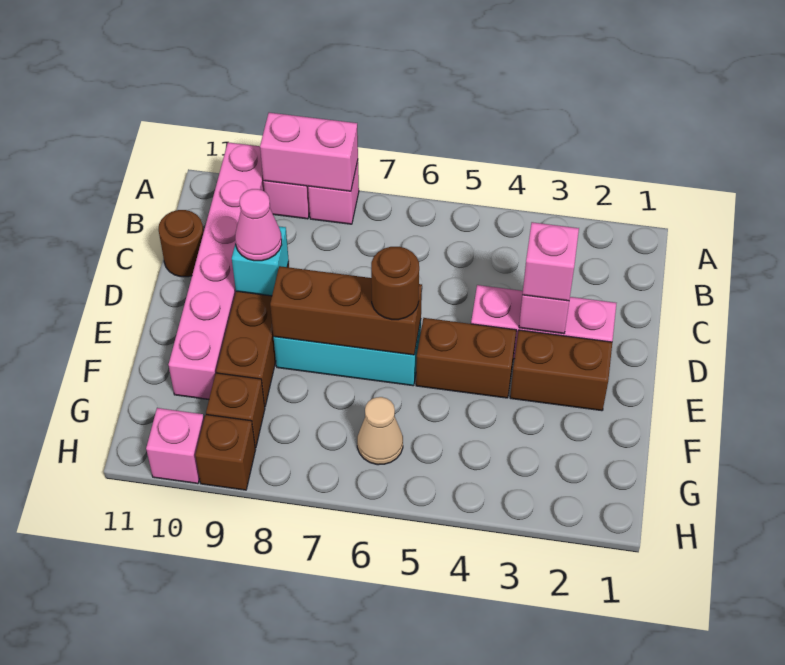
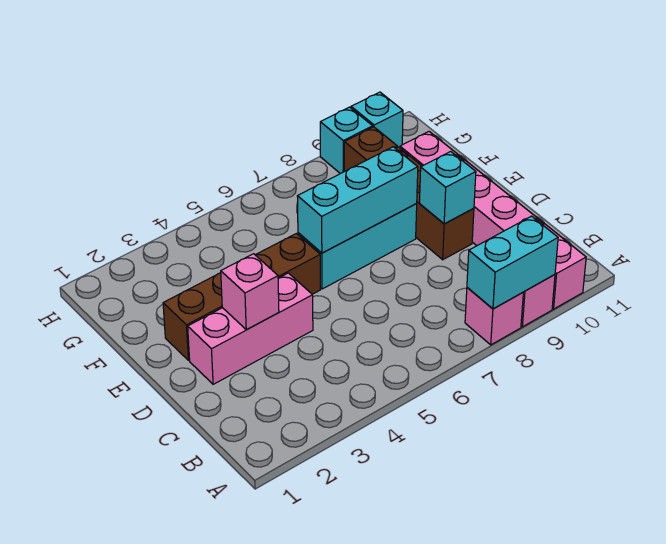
pink brick A8:A9 level 2 -> cyan brick A8:A9 level 2
brown round brick C11 level 1 -> none
pink brick D3 level 3 -> none
pink cone D9 level 3 -> none
brown brick E6:E8 level 2 -> cyan brick E6:E8 level 2
brown round brick E6 level 3 -> none
tan cone G6 level 1 -> none
brown brick H9 level 1 -> cyan brick H9 level 1
pink brick H10 level 1 -> cyan brick H10 level 1

